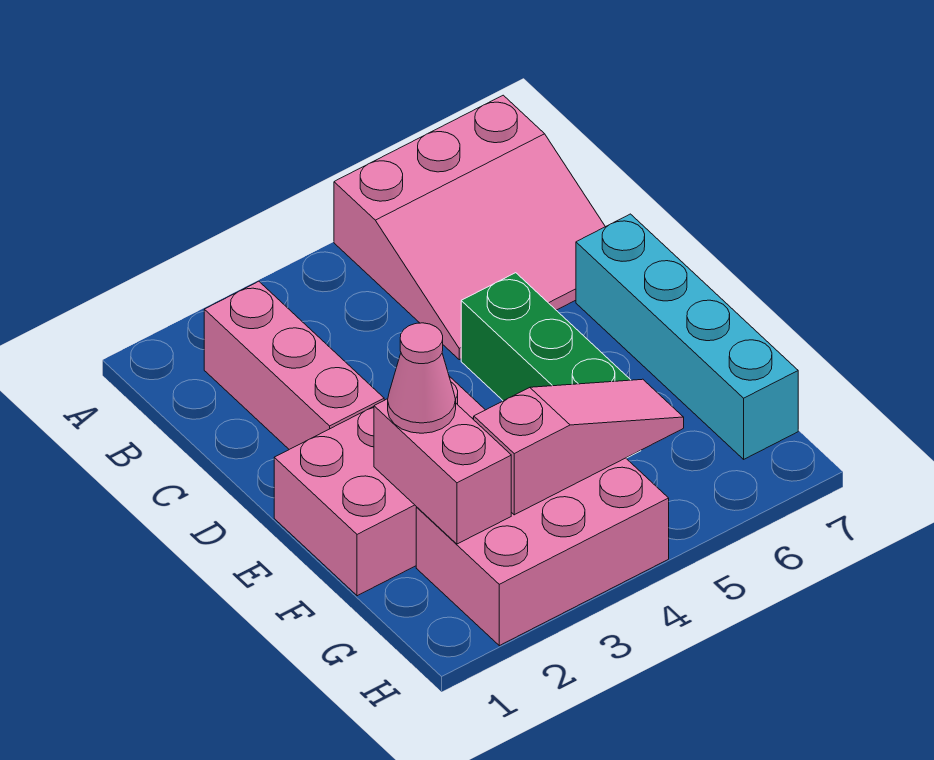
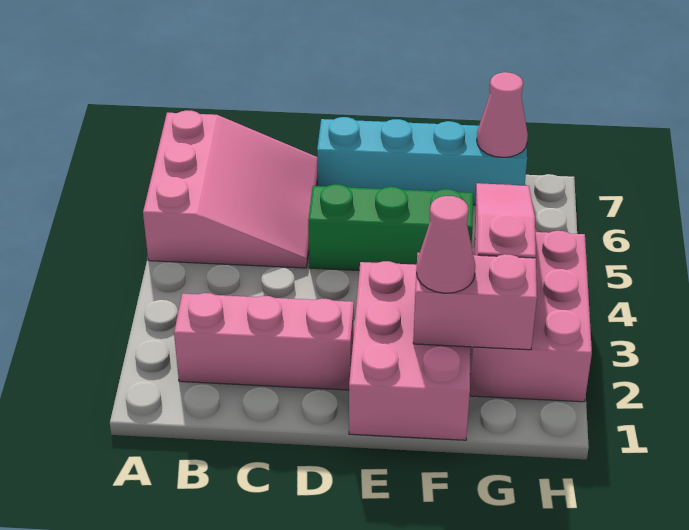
none -> pink cone G7 level 2

